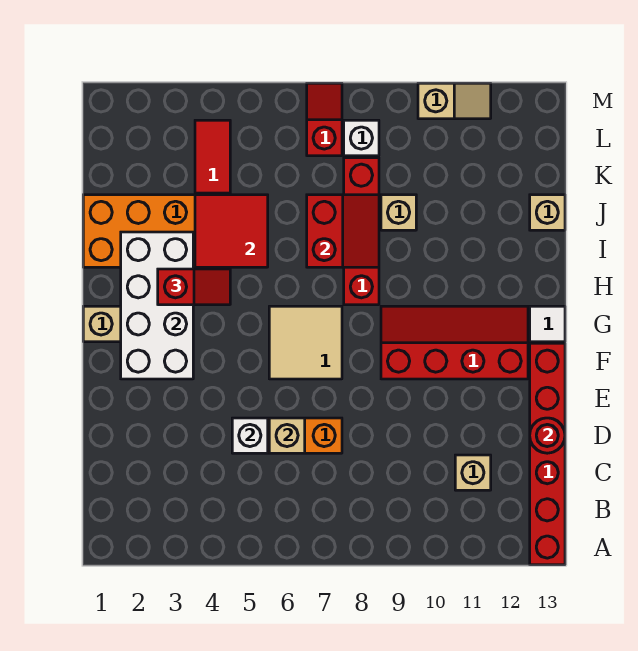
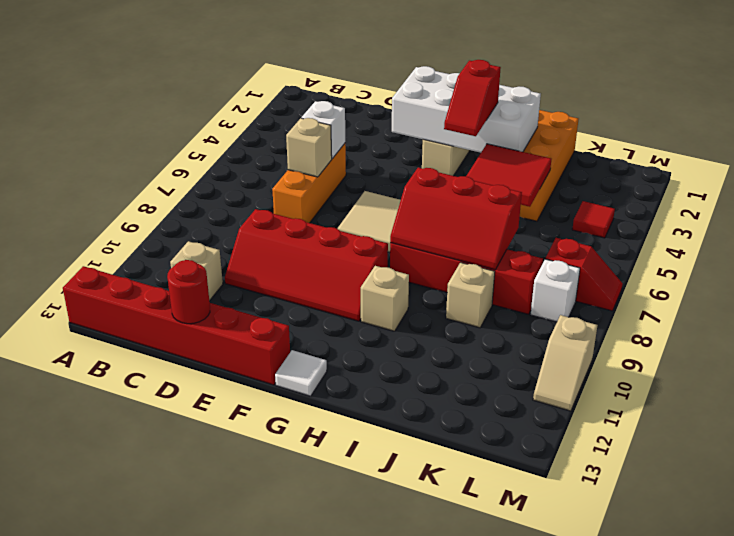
red slope F9:G12 level 1 top F -> red slope D9:G10 level 1 top 9
red slope I7:J8 level 2 top 7 -> red slope H7:J8 level 2 top 7
tan brick J13 level 1 -> tan brick H10 level 1
red tile K4:L4 level 1 -> red tile L4 level 1

